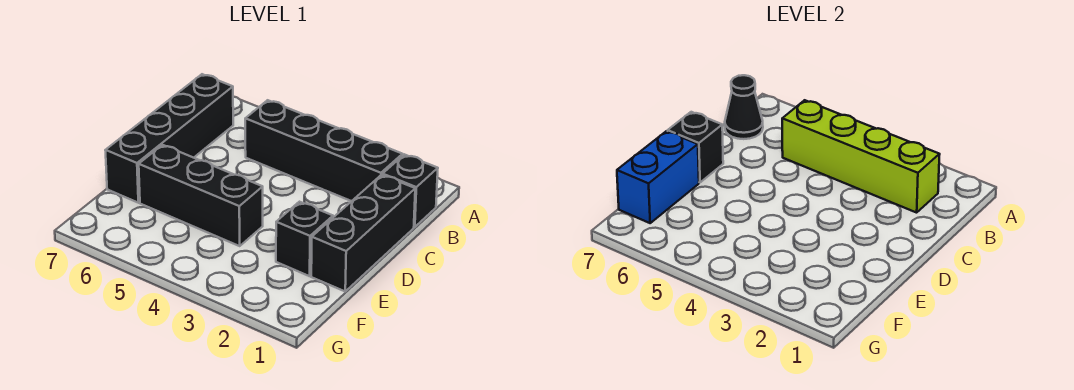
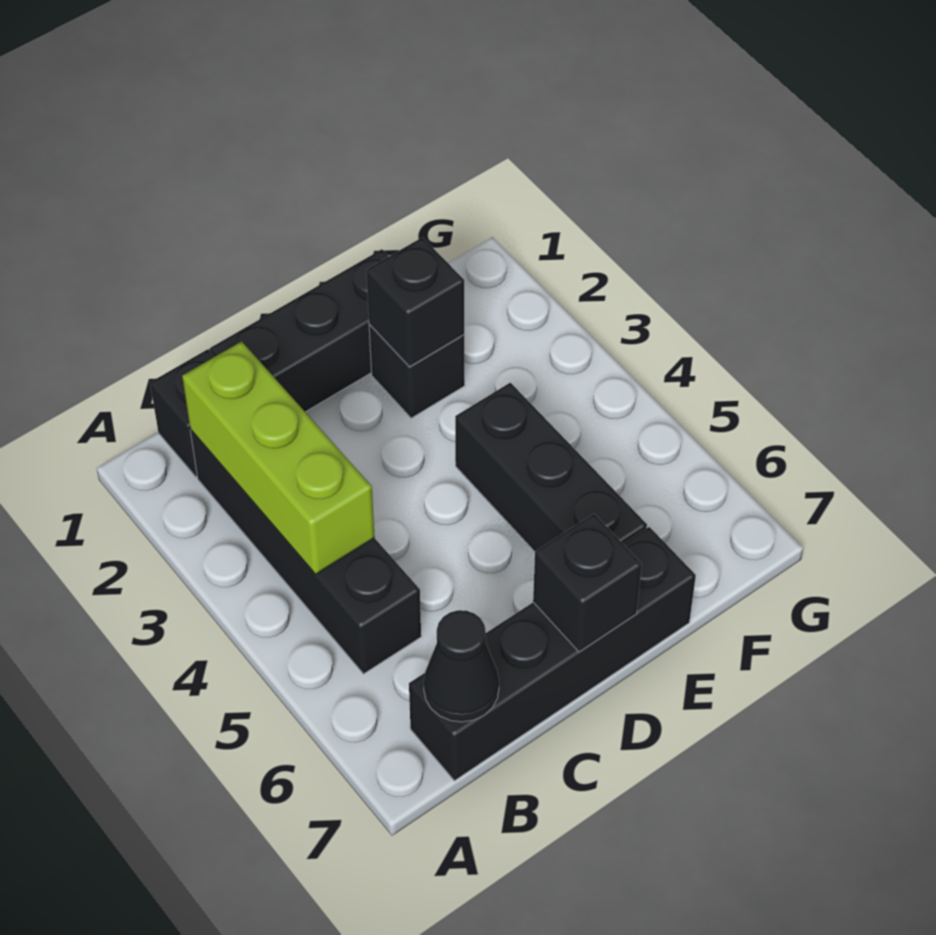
lime brick B2:B5 level 2 -> lime brick B2:B4 level 2
none -> black brick E2 level 2
blue brick E7:F7 level 2 -> none

